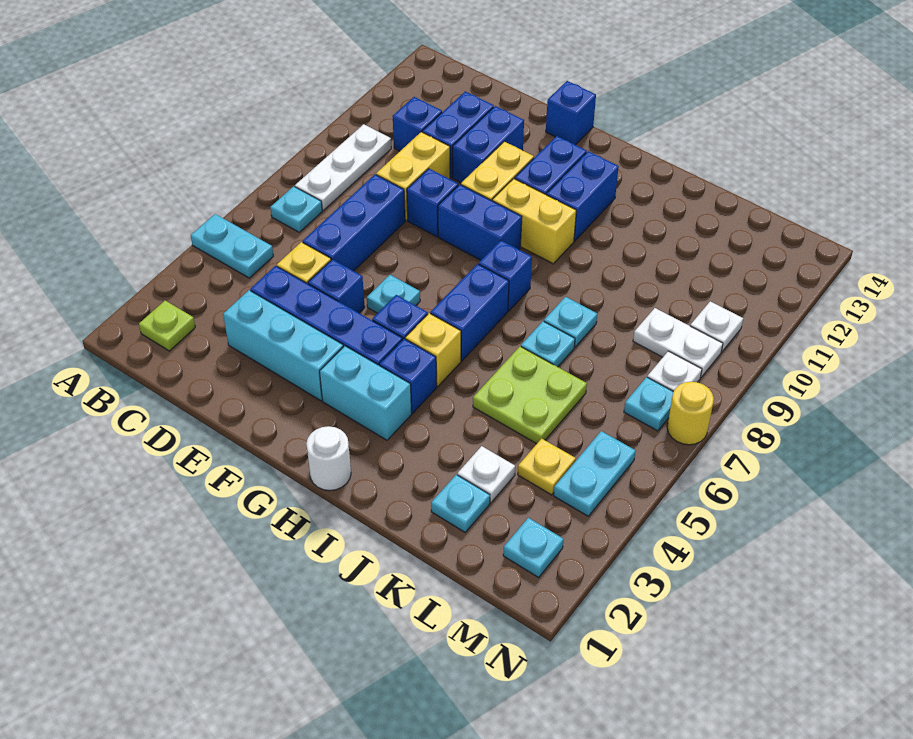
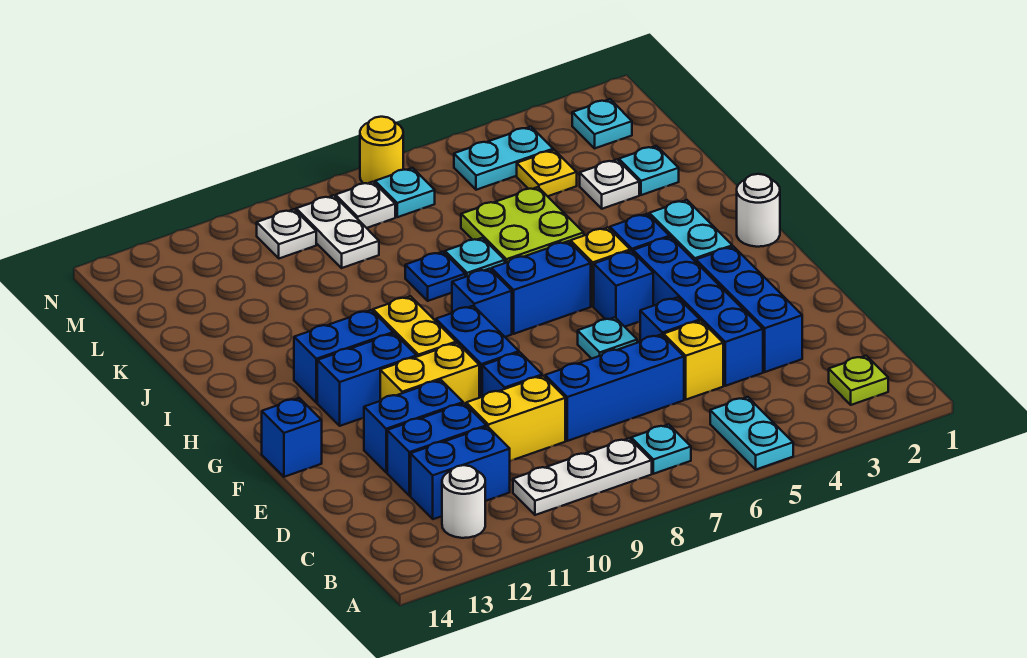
none -> white round brick B12 level 1
blue brick C11 level 1 -> blue brick C11:C12 level 1
cyan brick D3:F3 level 1 -> blue brick D3:F3 level 1
cyan plate J8 level 1 -> blue plate J8 level 1

